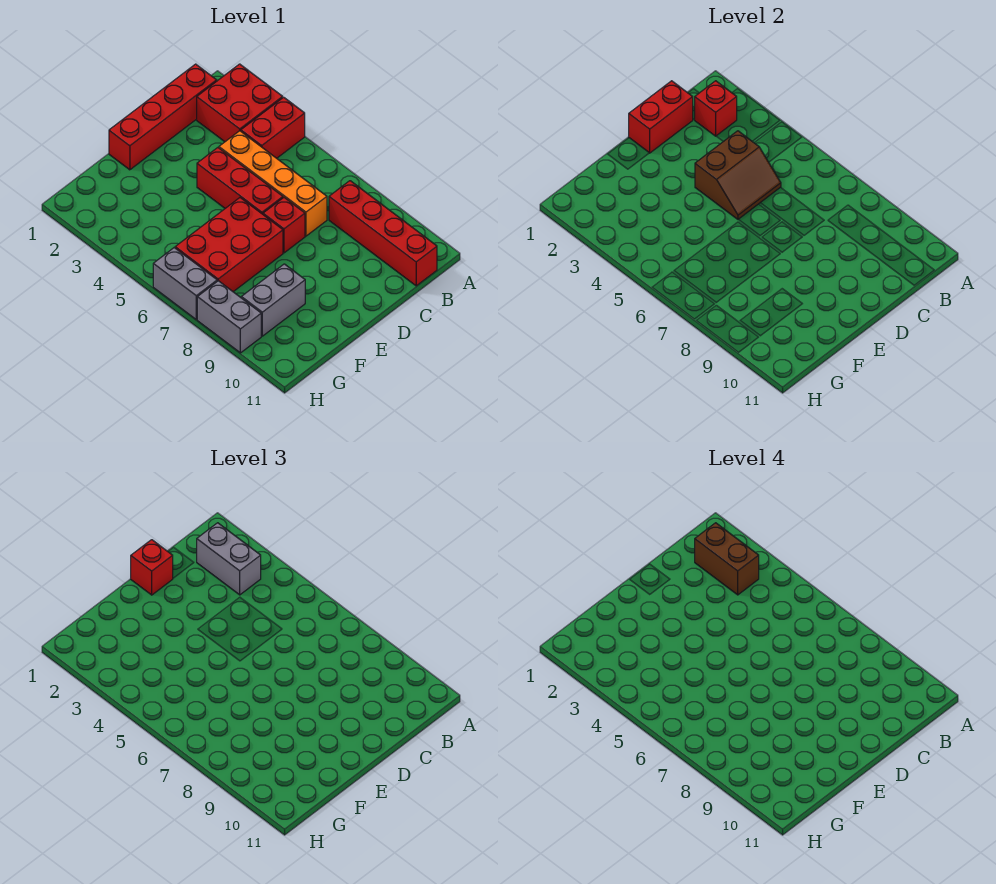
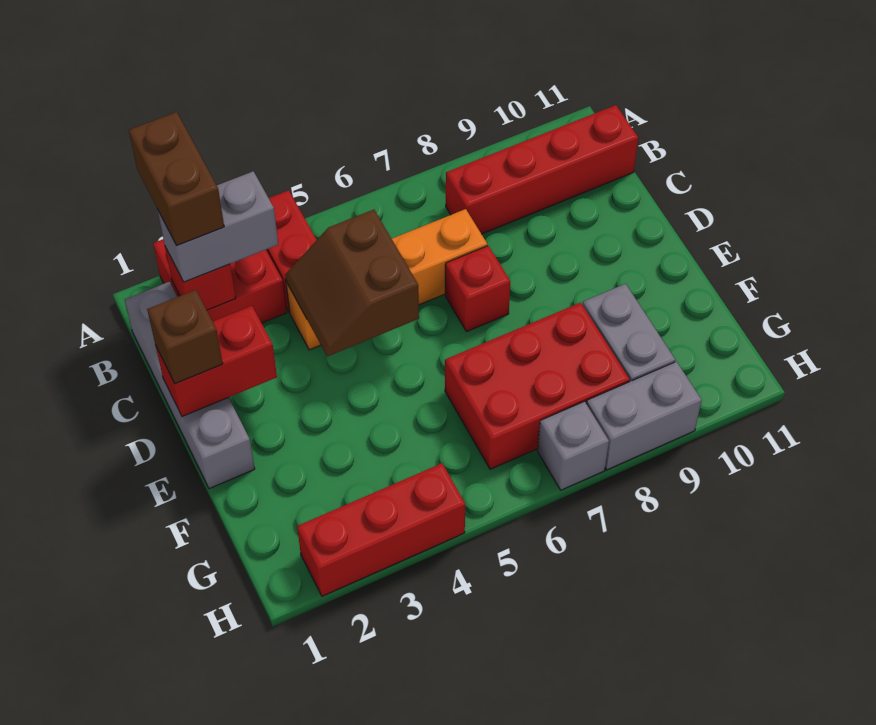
red brick B1:E1 level 1 -> grey brick B1:E1 level 1
brown brick B2:B3 level 4 -> brown brick A2:B2 level 4
red brick C1:D1 level 2 -> red brick D1:D2 level 2
brown slope C4:D5 level 2 top 4 -> brown slope C4:D5 level 2 top 5
red brick D1 level 3 -> brown brick D1 level 3
red brick D4:D6 level 1 -> red brick H2:H4 level 1
red brick E6:G7 level 1 -> red brick F6:G8 level 1
grey brick H6:H7 level 1 -> grey brick H7 level 1

